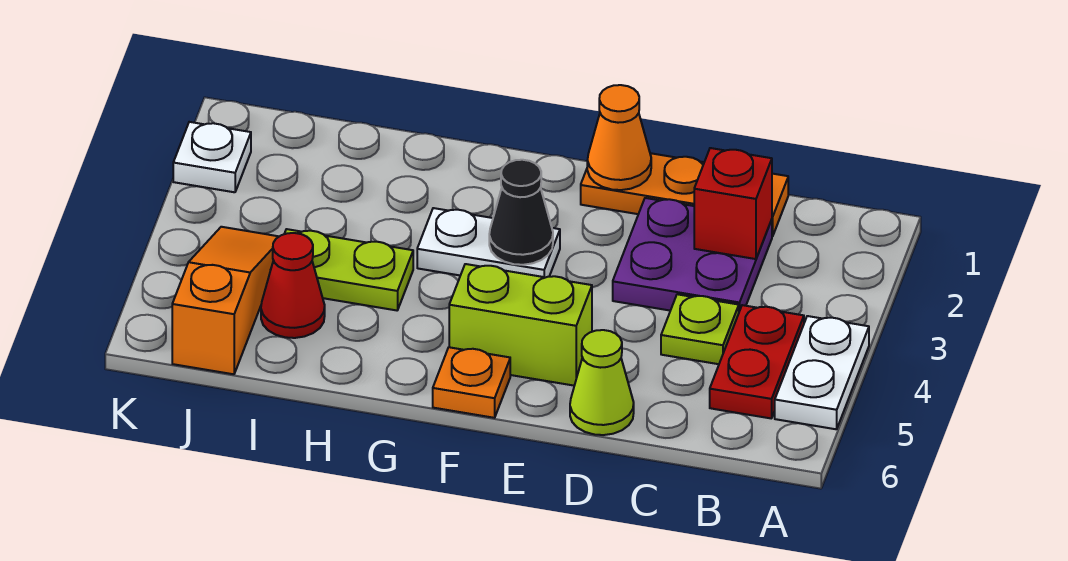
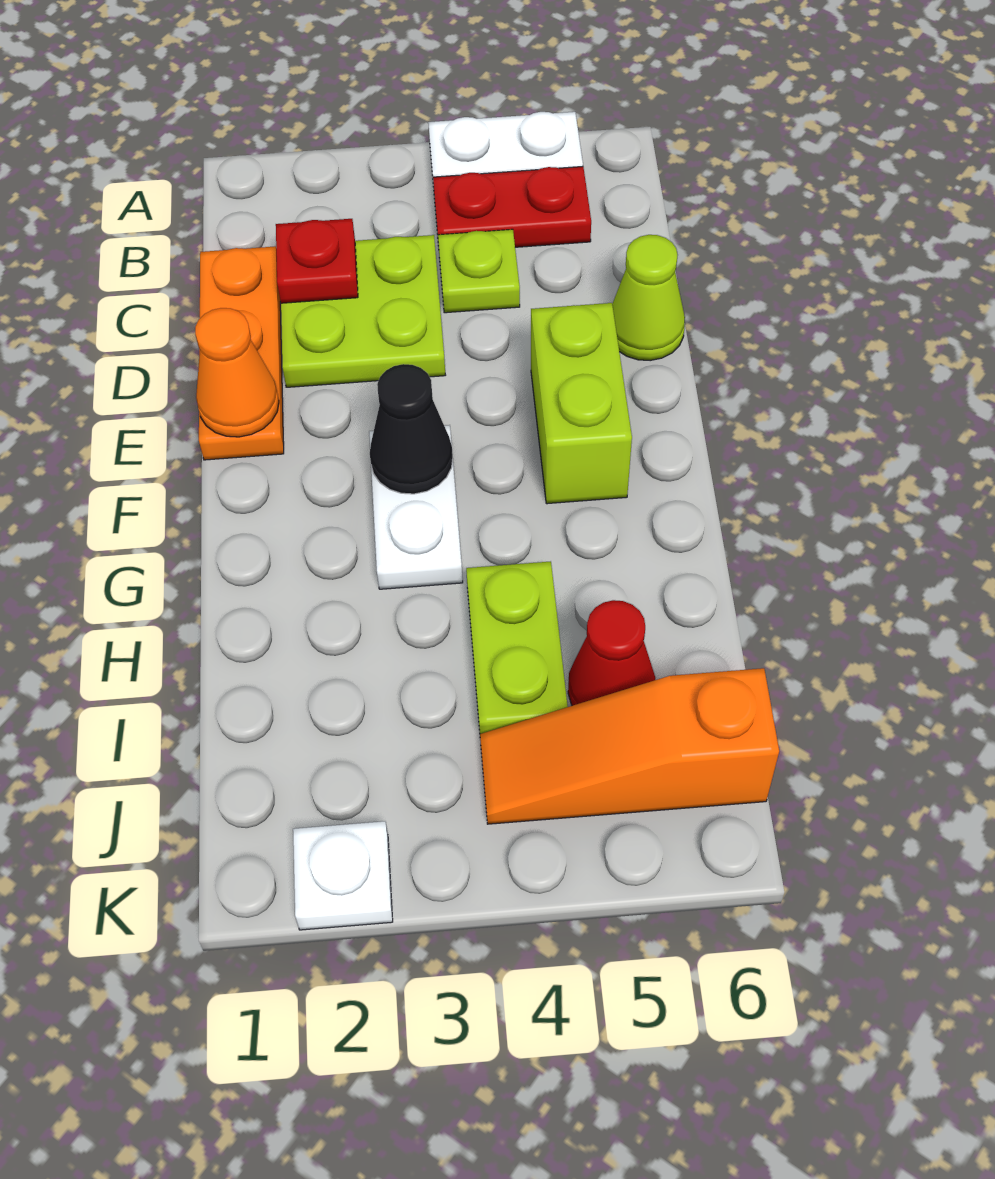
purple plate C2:D3 level 1 -> lime plate C2:D3 level 1
red brick C2 level 2 -> red plate C2 level 2
orange plate F6 level 1 -> none

